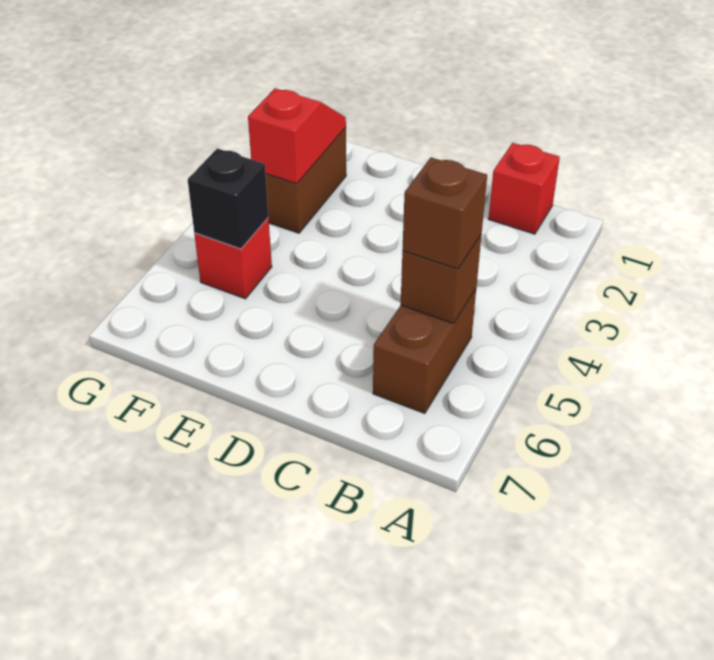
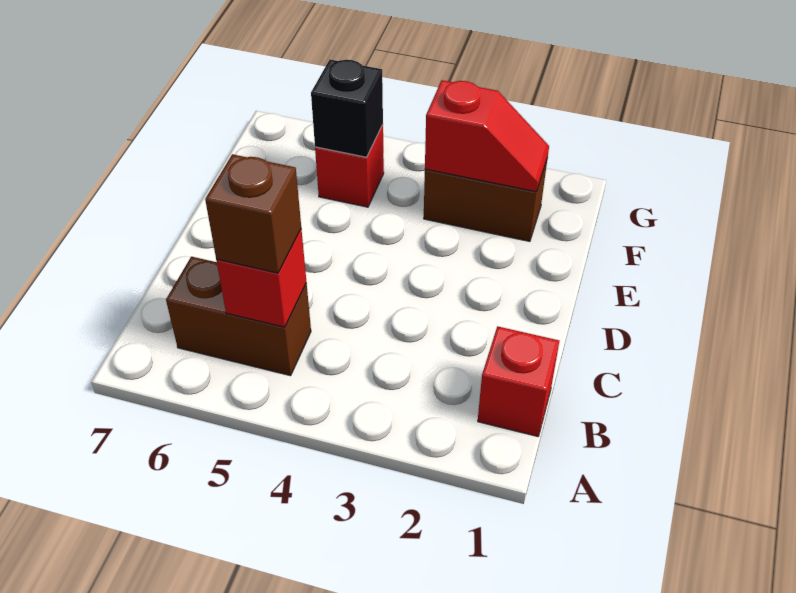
brown brick B5 level 2 -> red brick B5 level 2

